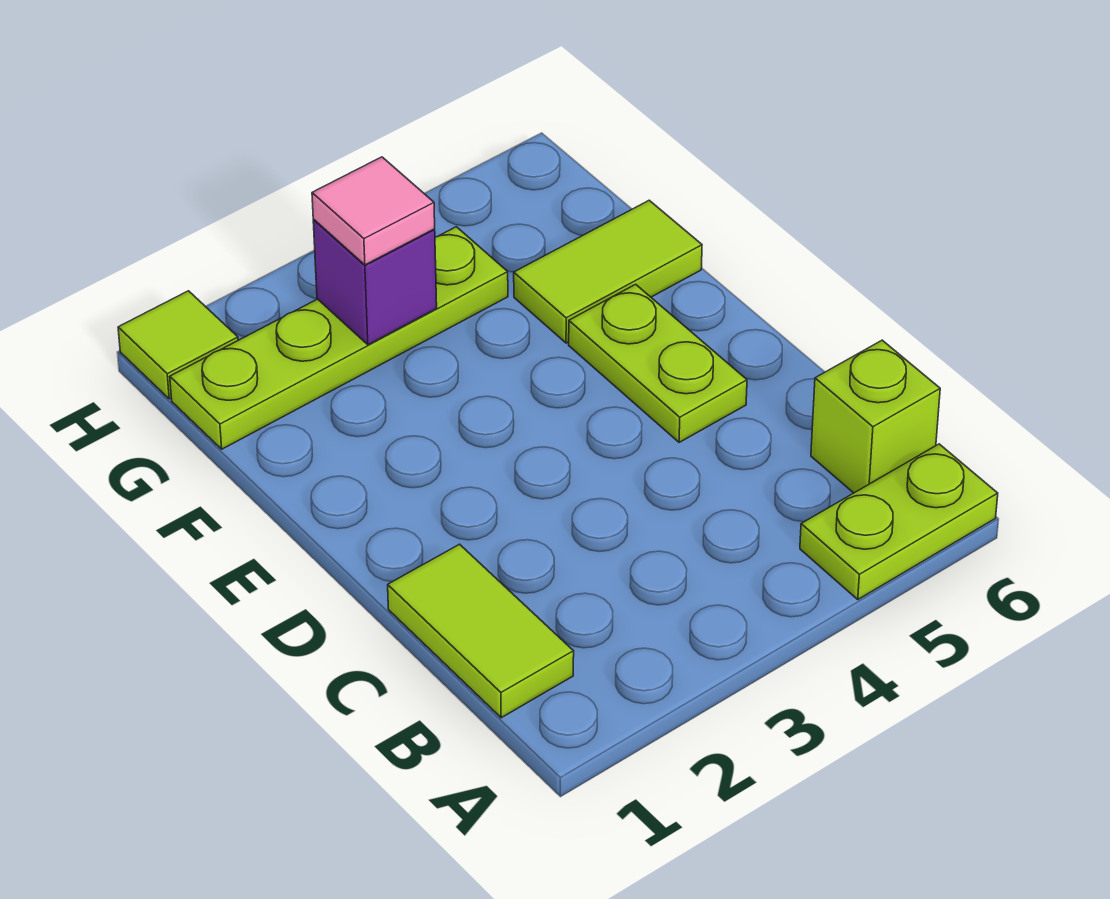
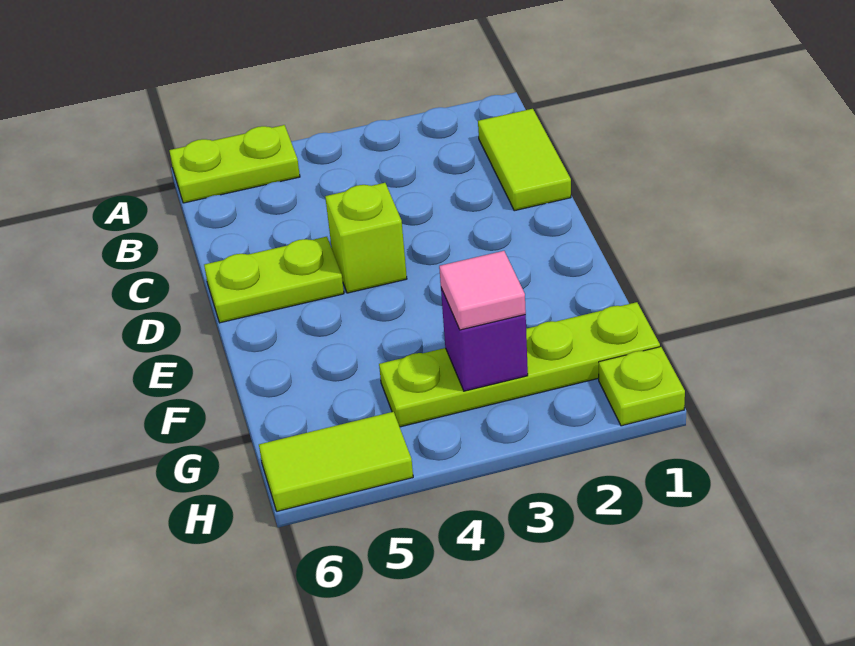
lime brick B6 level 1 -> lime brick D4 level 1
lime plate D5:E5 level 1 -> lime plate D5:D6 level 1
lime tile F5:F6 level 1 -> lime tile H5:H6 level 1
lime tile H1 level 1 -> lime plate H1 level 1

